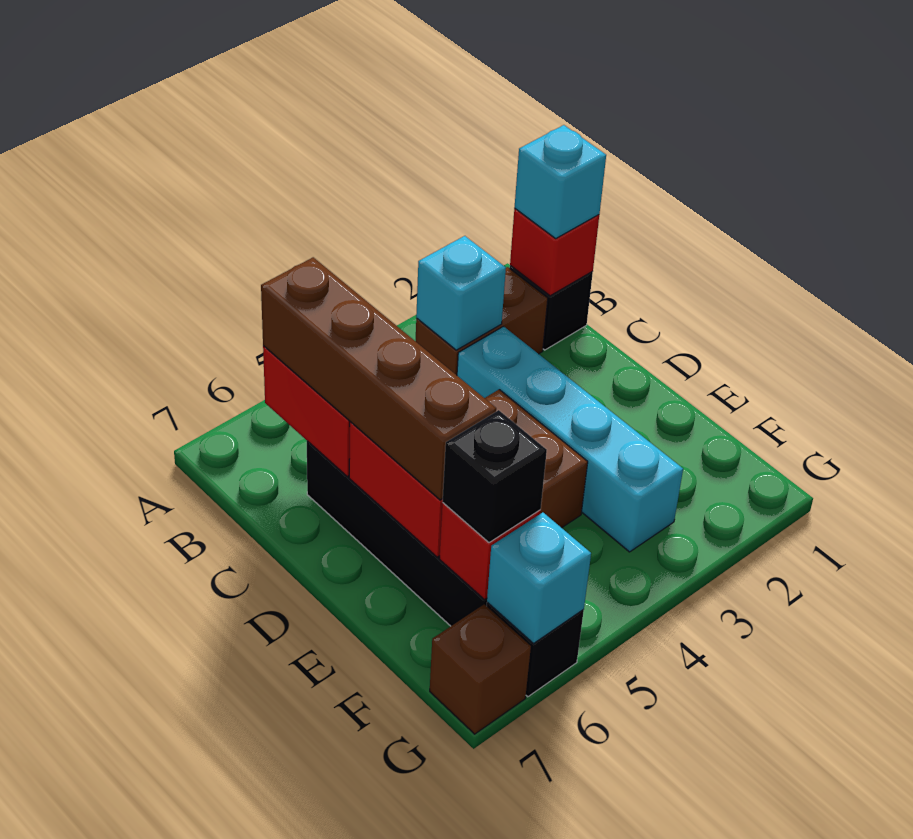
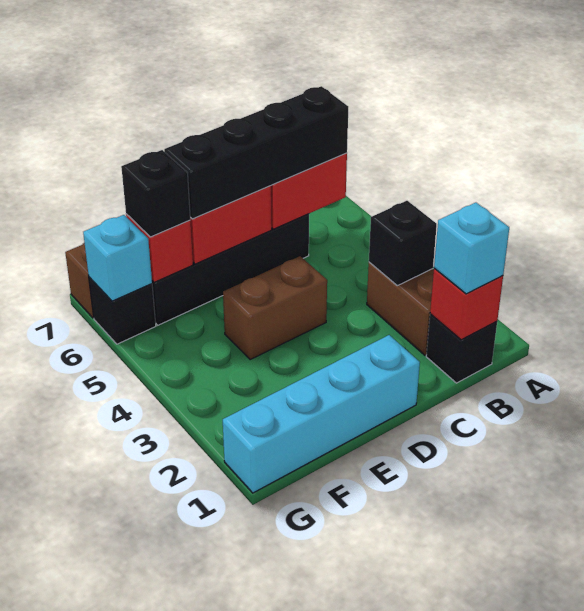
cyan brick B3 level 2 -> black brick B3 level 2
brown brick B6:E6 level 3 -> black brick B6:E6 level 3
cyan brick C3:F3 level 1 -> cyan brick D1:G1 level 1

